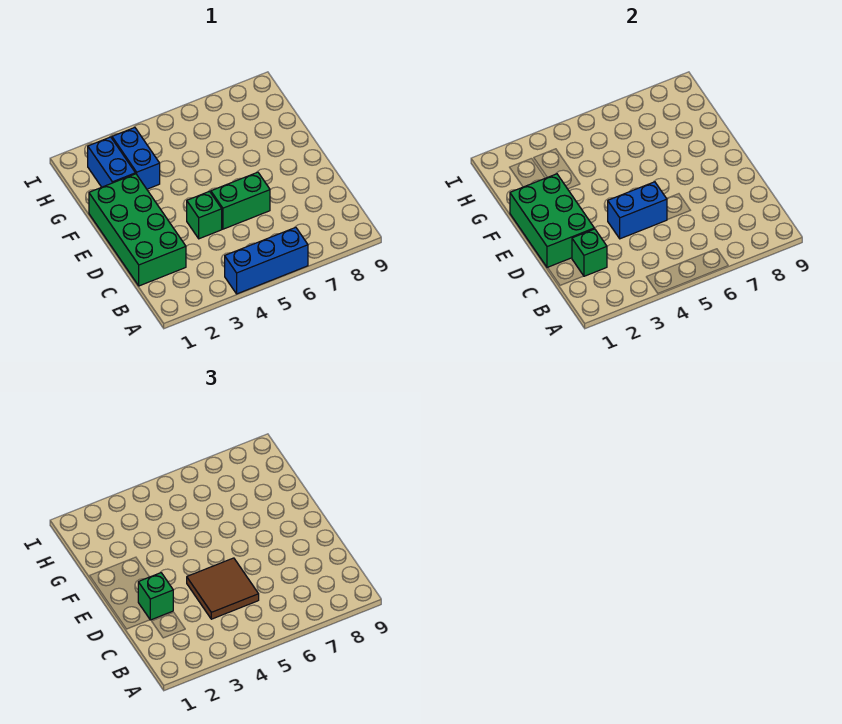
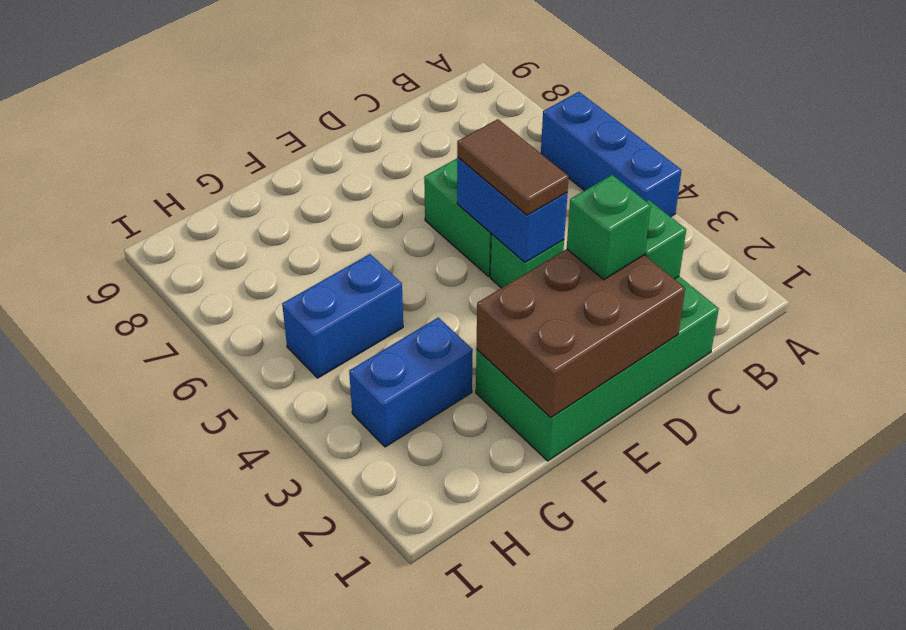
brown tile C4:D5 level 3 -> brown tile D4:D5 level 3
green brick D1:F2 level 2 -> brown brick D1:F2 level 2
blue brick G2:H2 level 1 -> blue brick G5:H5 level 1

